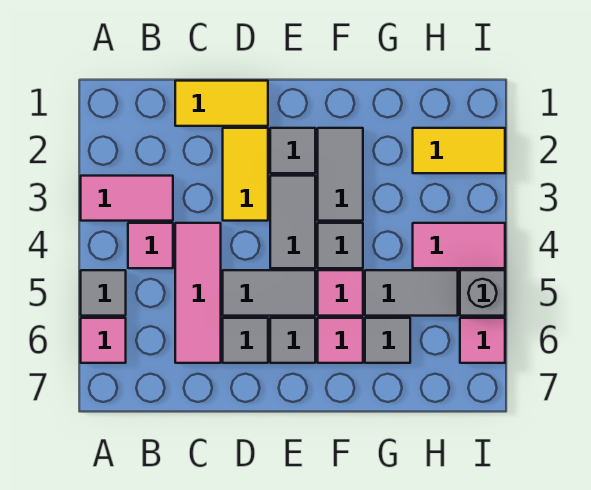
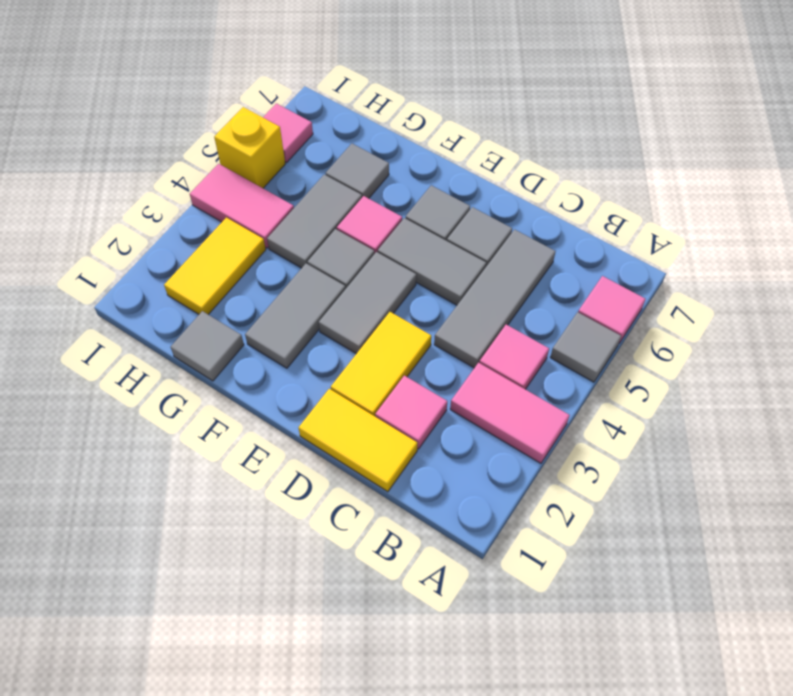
pink tile C4:C6 level 1 -> grey tile C4:C6 level 1
grey tile E2 level 1 -> grey tile G1 level 1
pink tile F6 level 1 -> pink tile C2 level 1
grey tile G5:H5 level 1 -> grey tile G4:G5 level 1
yellow tile H2:I2 level 1 -> yellow tile H2:H3 level 1
grey brick I5 level 1 -> yellow brick I5 level 1

